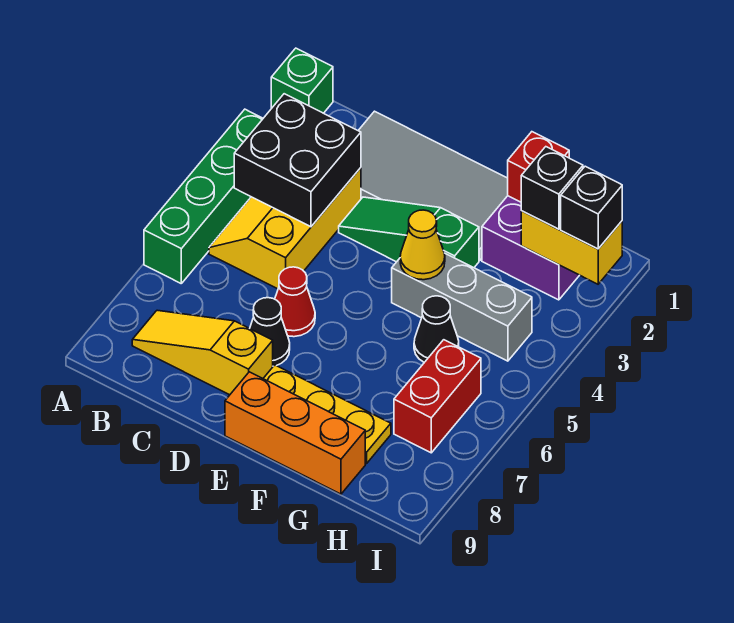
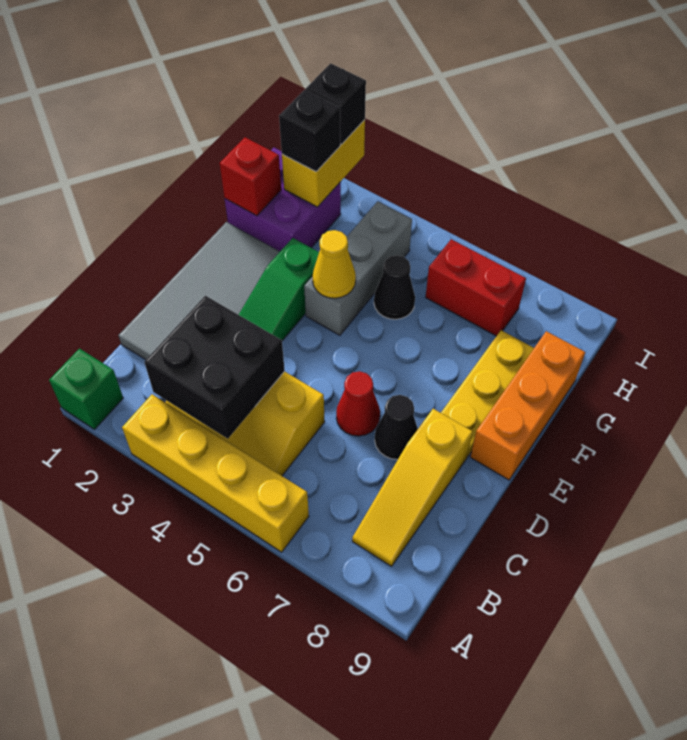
green brick A3:A6 level 1 -> yellow brick A3:A6 level 1

